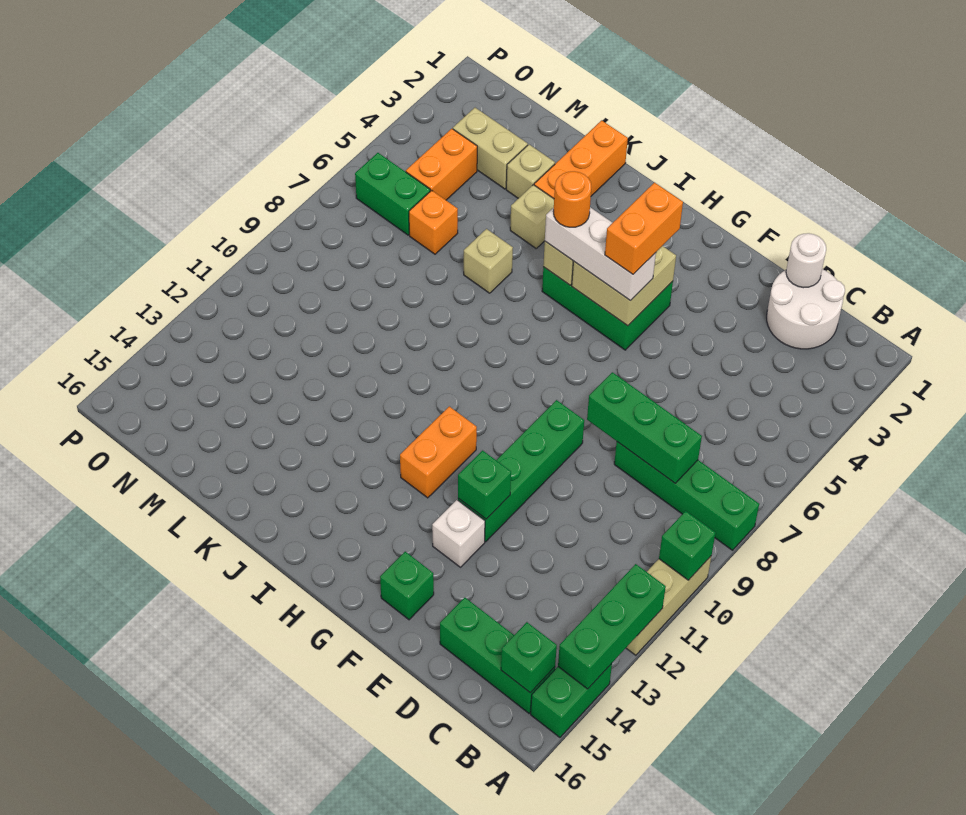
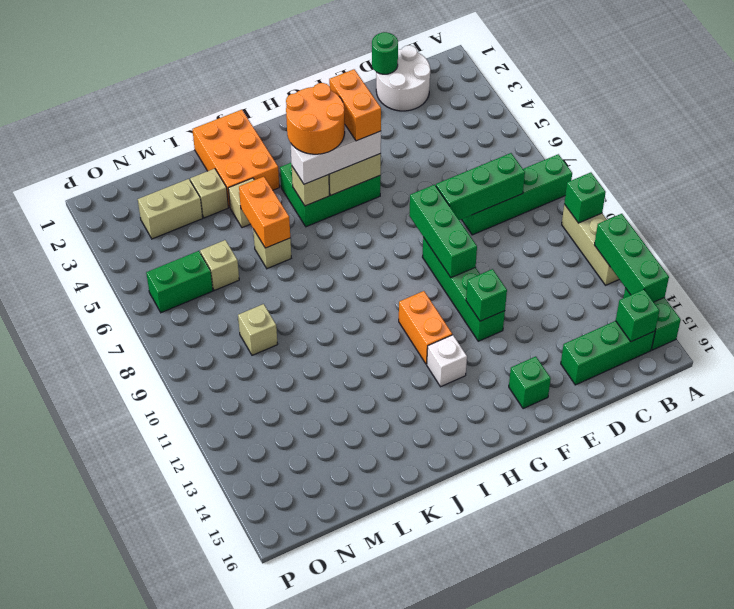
white round brick D1 level 2 -> green round brick D1 level 2
none -> green brick F8:F10 level 2
white brick F13 level 1 -> white brick H13 level 1
orange round brick I5 level 4 -> orange round brick H4:I5 level 4
orange brick K1:K3 level 1 -> orange brick J1:K3 level 1
orange brick M6 level 1 -> tan brick M6 level 1
none -> tan brick M9 level 1
orange brick N4:N5 level 1 -> orange brick K5:K6 level 2

